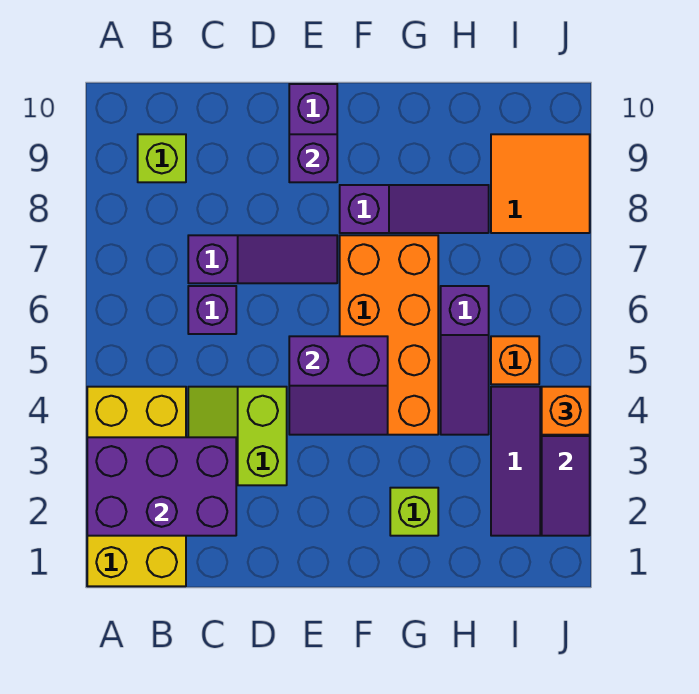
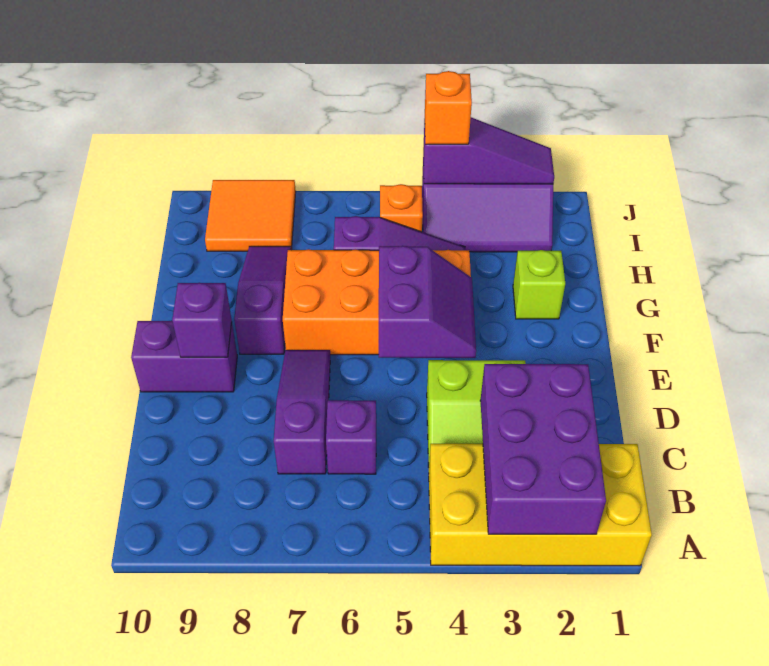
lime brick B9 level 1 -> none

